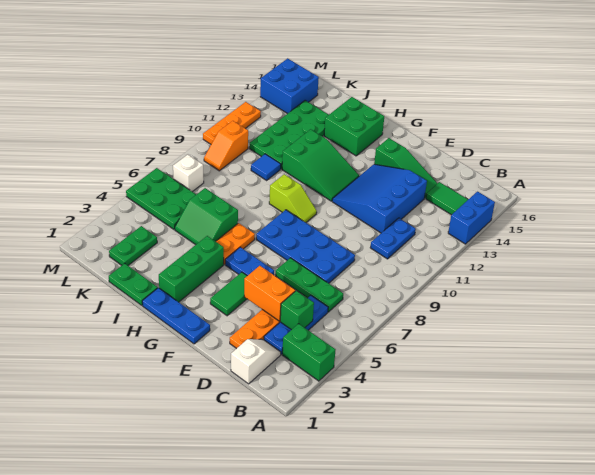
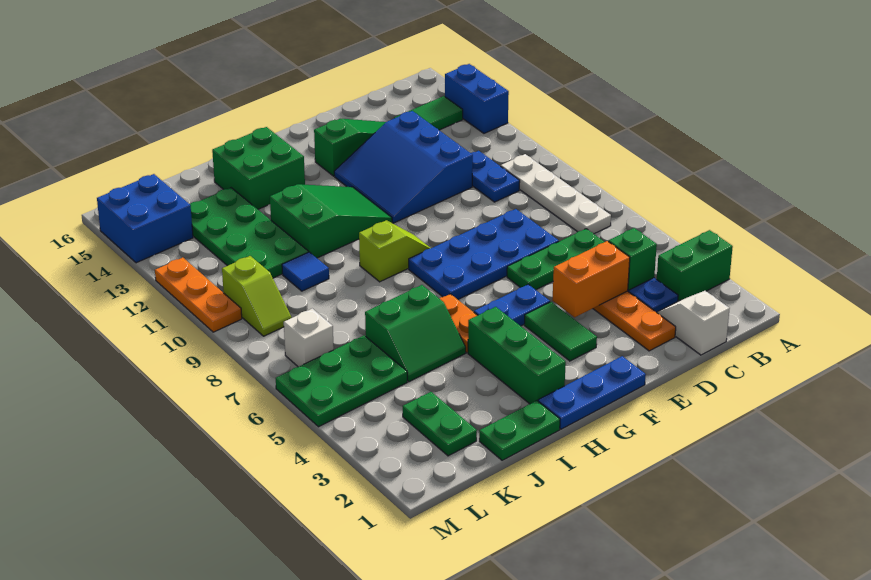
none -> white plate B7:B10 level 1
orange slope L9:L10 level 1 top 10 -> lime slope L9:L10 level 1 top 10

